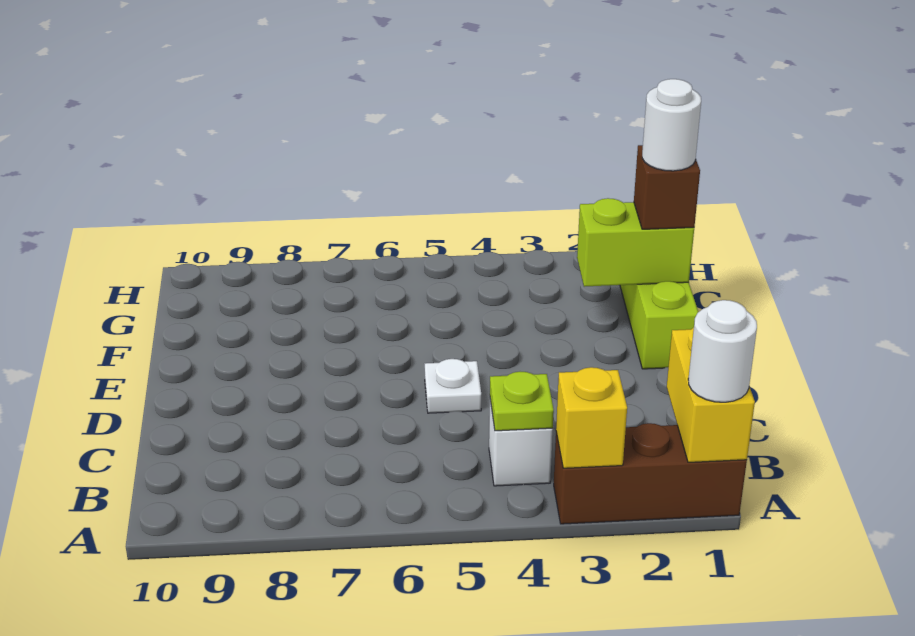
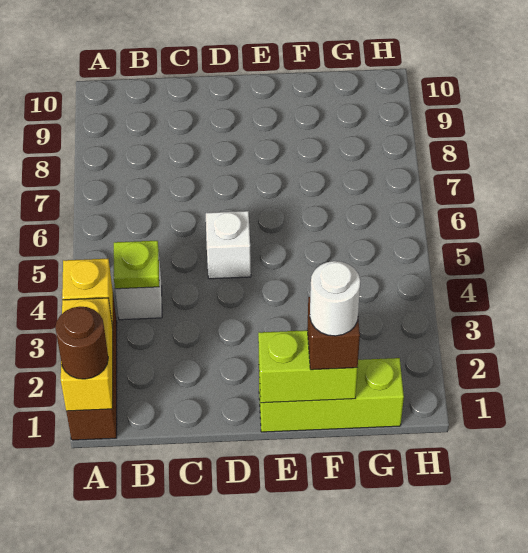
yellow brick A1:B1 level 2 -> yellow brick A1:A2 level 2
white round brick A1 level 3 -> brown round brick A1 level 3
white plate D5 level 1 -> white brick D5 level 1
lime brick F1:F2 level 2 -> lime brick E1:F1 level 2

